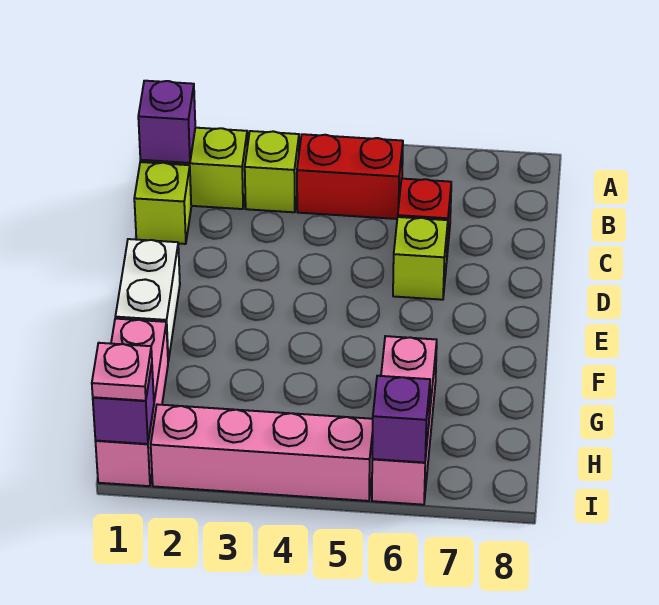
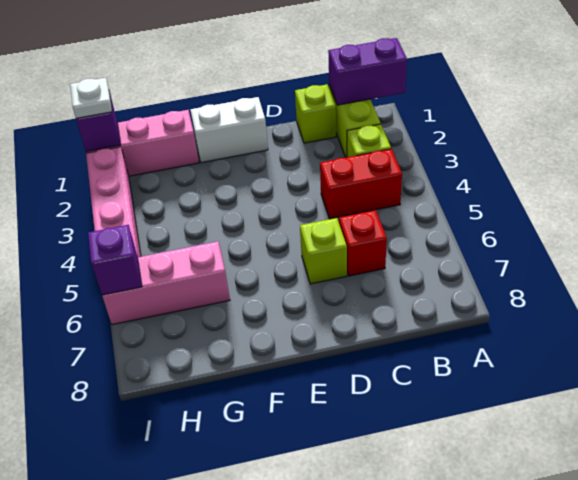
purple brick B1 level 2 -> purple brick A1:B1 level 2
red brick B4:B5 level 1 -> red brick B4:C4 level 1
pink plate I1 level 3 -> white plate I1 level 3

